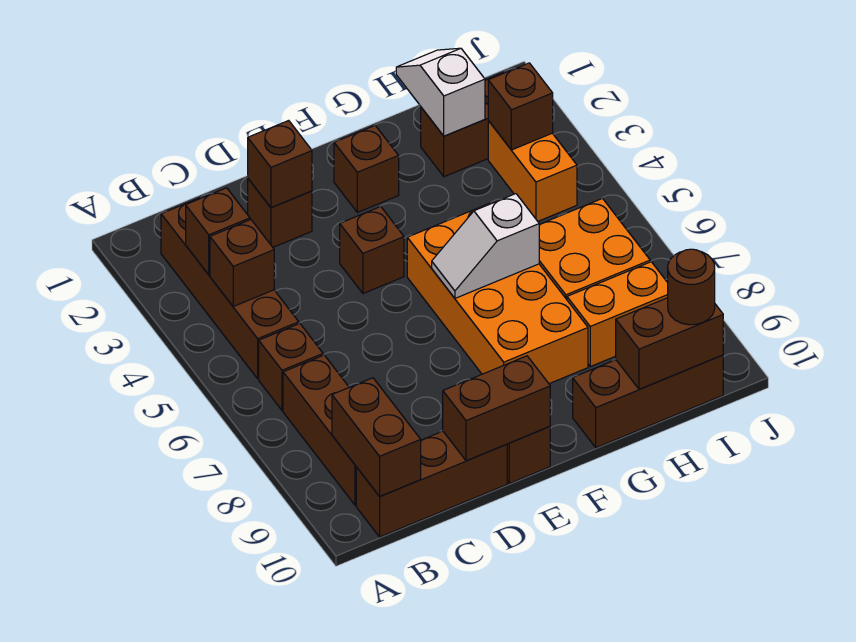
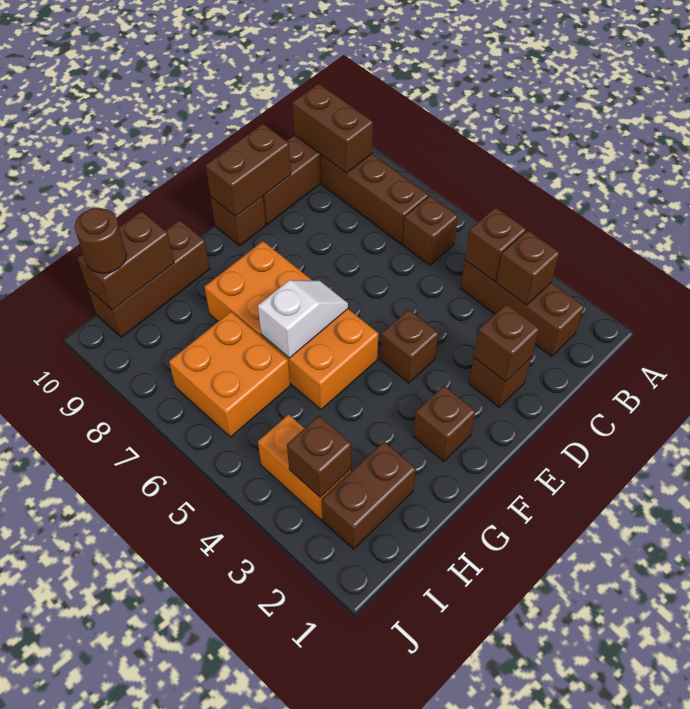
brown brick B2:B5 level 1 -> brown brick B2:B4 level 1
white slope H1:H2 level 2 top 2 -> none
orange brick H8:I8 level 1 -> none

